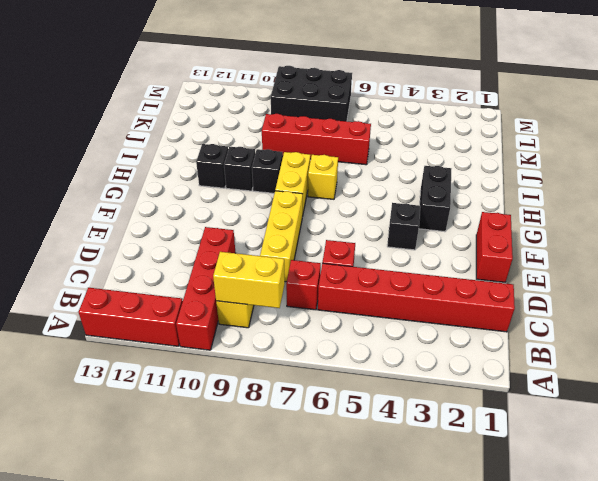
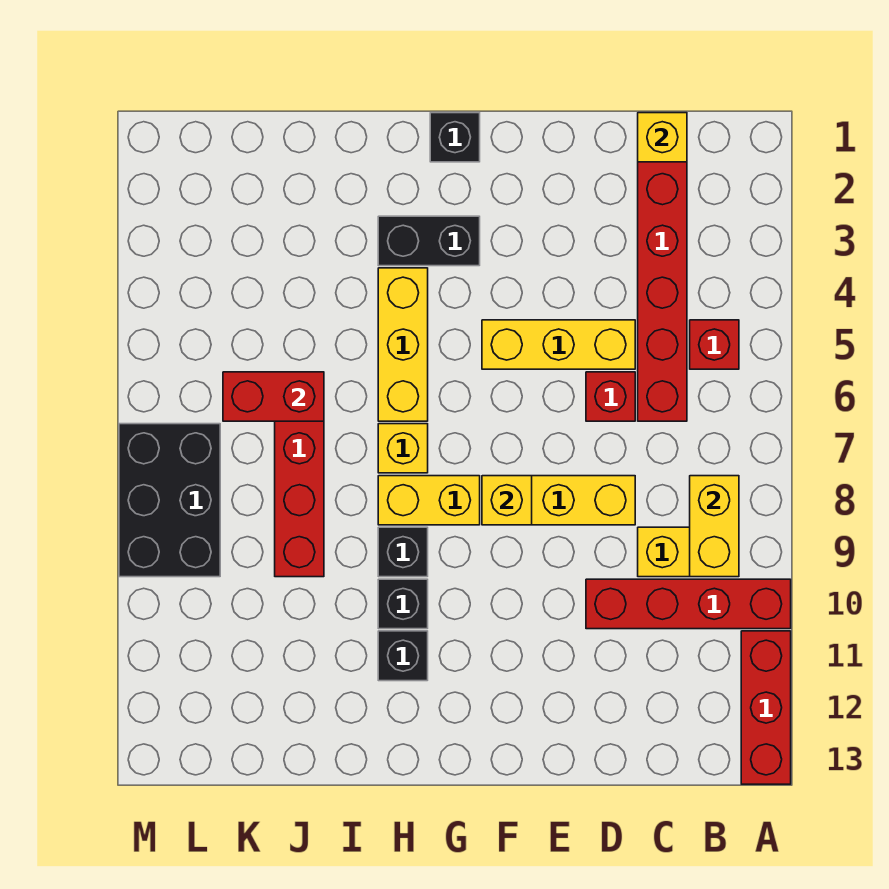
none -> yellow brick C1 level 2
red brick C7 level 1 -> red brick B5 level 1
none -> yellow brick D5:F5 level 1
red brick E1:F1 level 1 -> red brick J6:K6 level 2
black brick F4 level 1 -> black brick G1 level 1
none -> yellow brick F8 level 2
none -> yellow brick H4:H6 level 1

